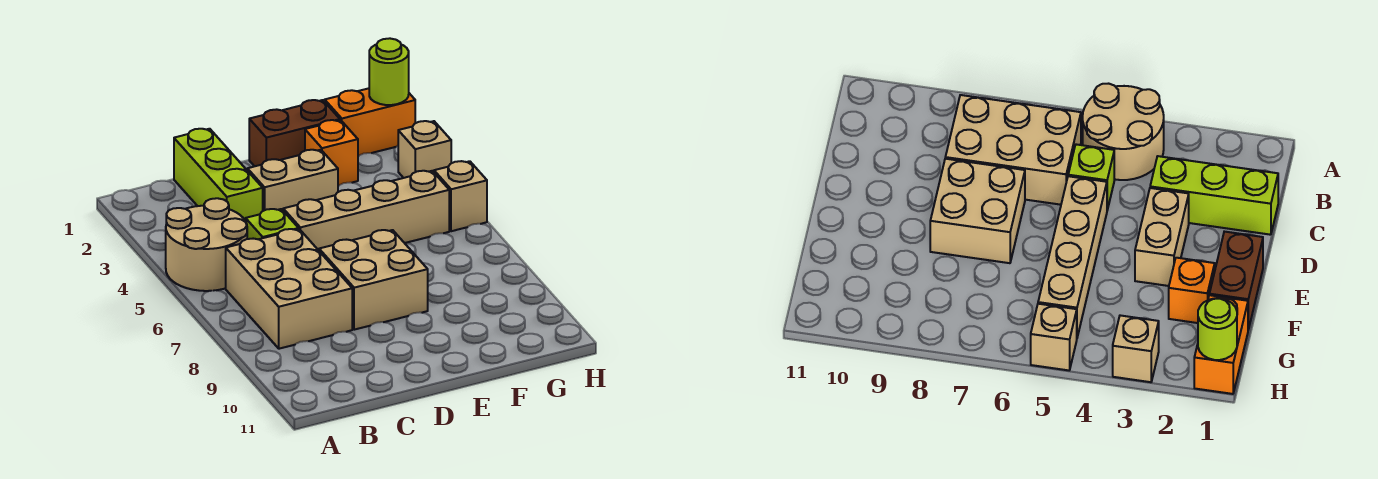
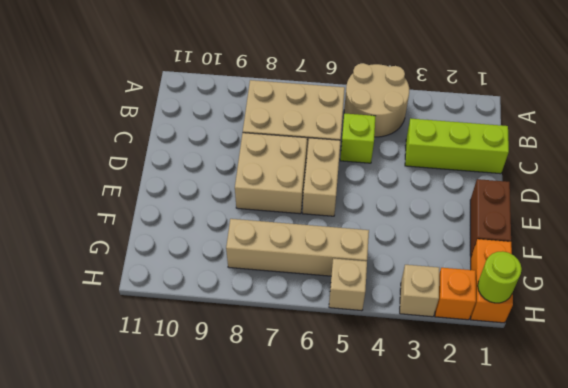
tan brick D3:E3 level 1 -> tan brick D6:E6 level 1
tan brick D5:G5 level 1 -> tan brick G5:G8 level 1
orange brick F2 level 1 -> orange brick H2 level 1

